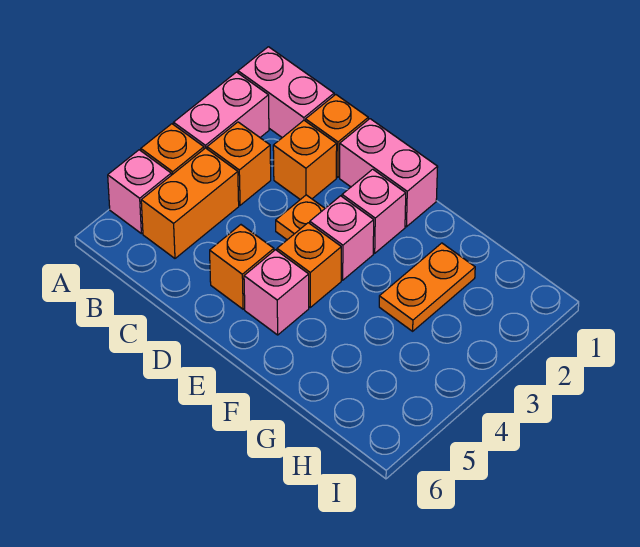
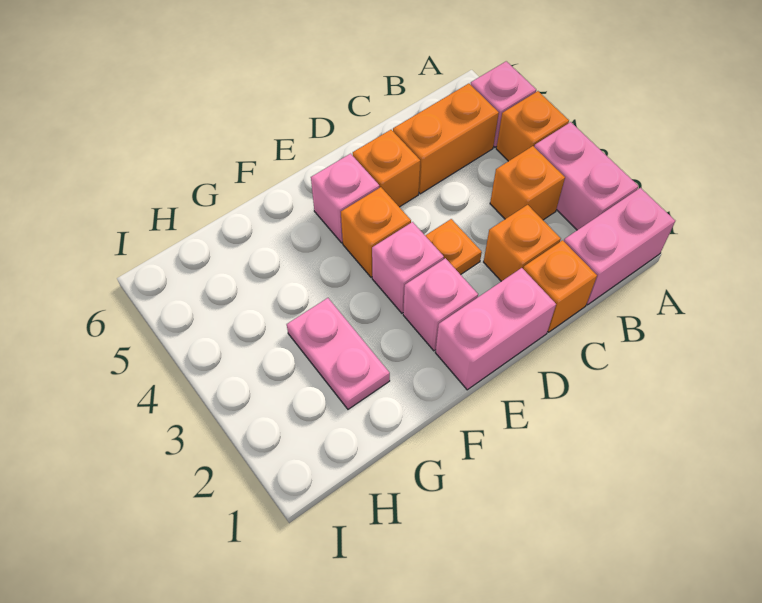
orange brick B4:B5 level 1 -> orange brick B5:C5 level 1
orange plate G2:G3 level 1 -> pink plate G2:G3 level 1

